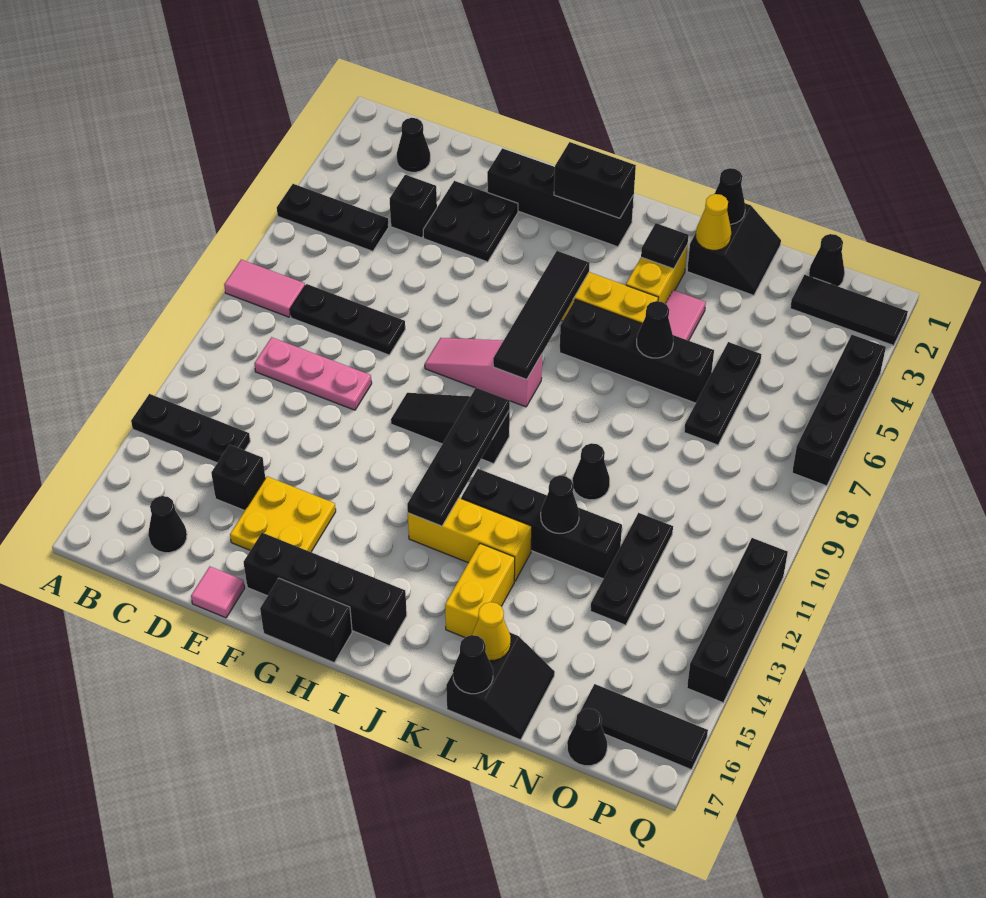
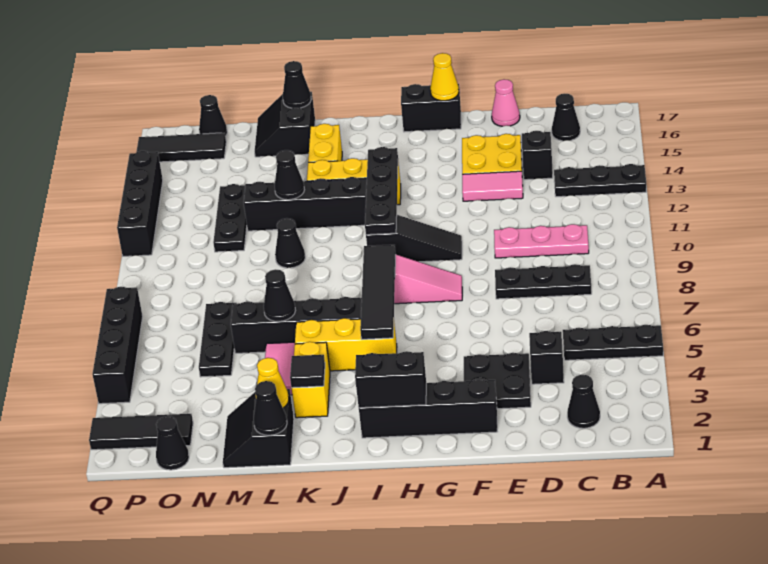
pink tile A8:B8 level 1 -> pink tile E13:F13 level 1
pink tile E17 level 1 -> pink cone E17 level 1
black brick F16:I16 level 1 -> none
yellow cone L16 level 2 -> yellow cone G17 level 2

